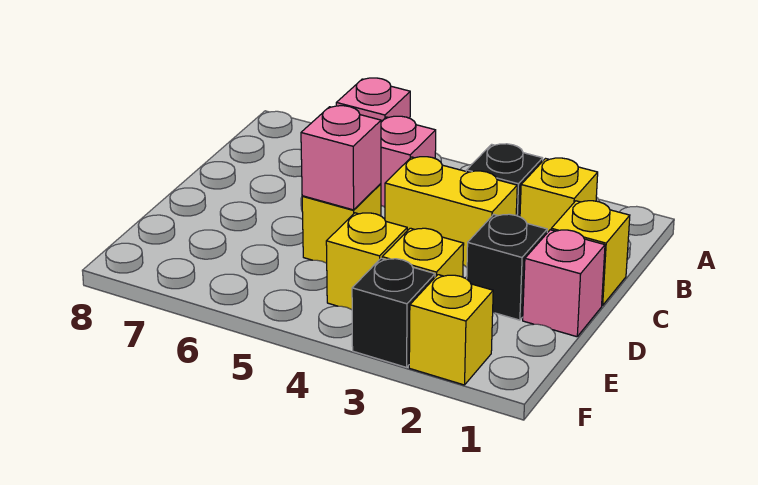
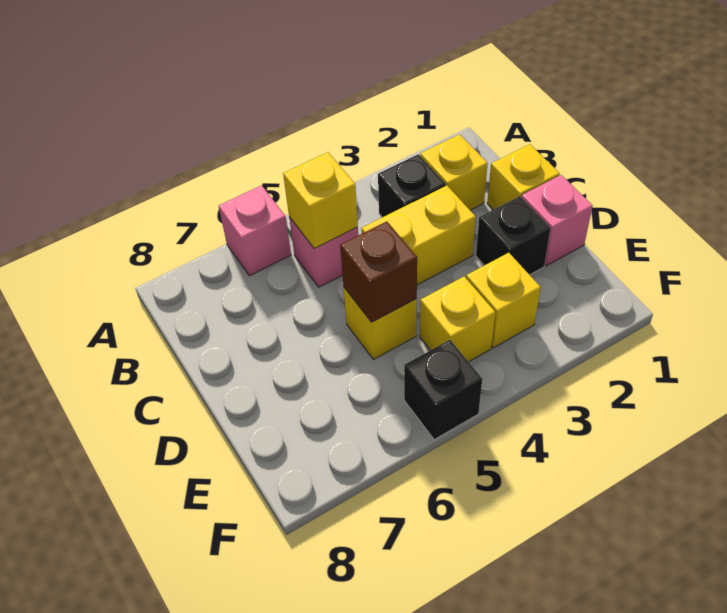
pink brick D5 level 2 -> brown brick D5 level 2
yellow brick F2 level 1 -> yellow brick B5 level 2
black brick F3 level 1 -> black brick F5 level 1

